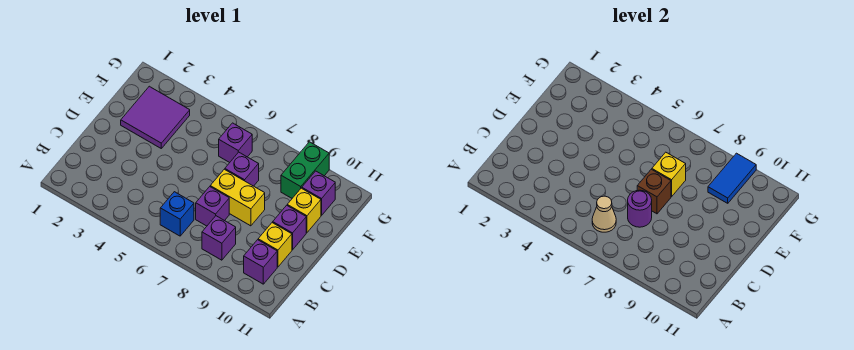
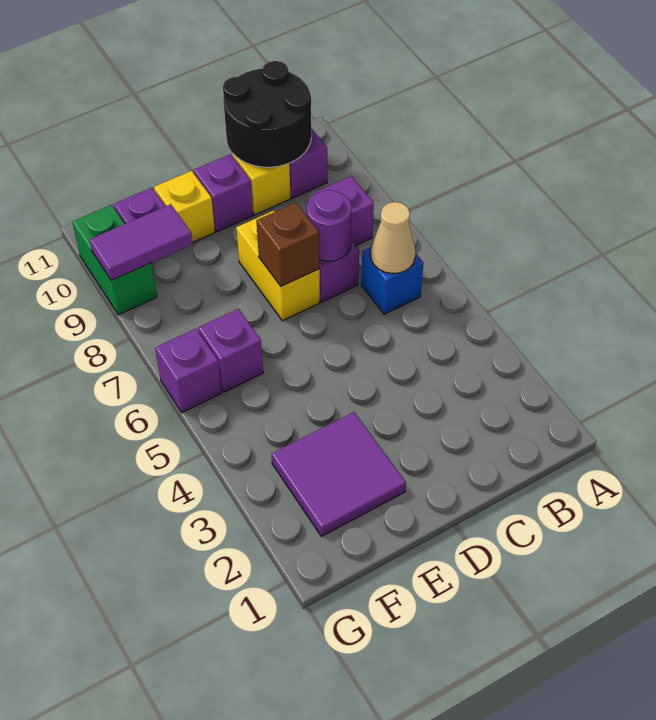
none -> black round brick B10:C11 level 2
purple brick E7 level 1 -> purple brick G6 level 1
yellow brick E7 level 2 -> none
green brick F9:G9 level 1 -> green brick G9:G10 level 1
blue tile F9:G9 level 2 -> purple tile F9:G9 level 2

